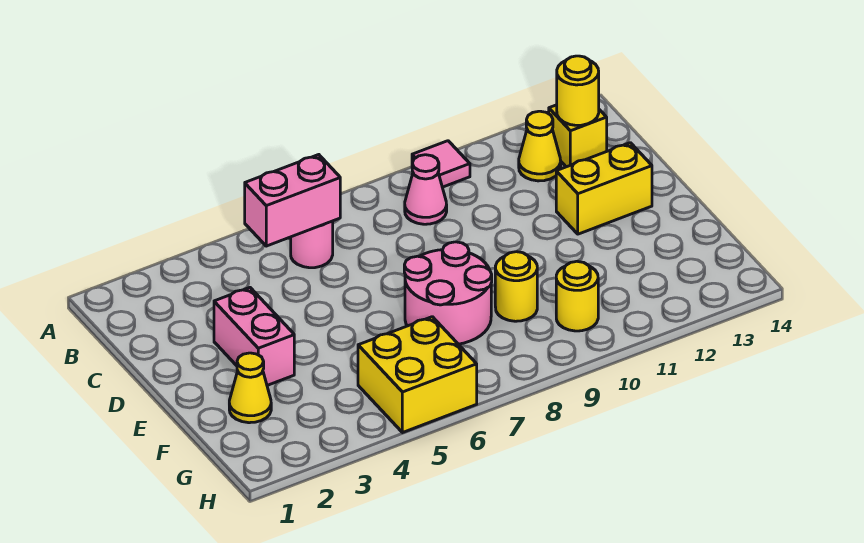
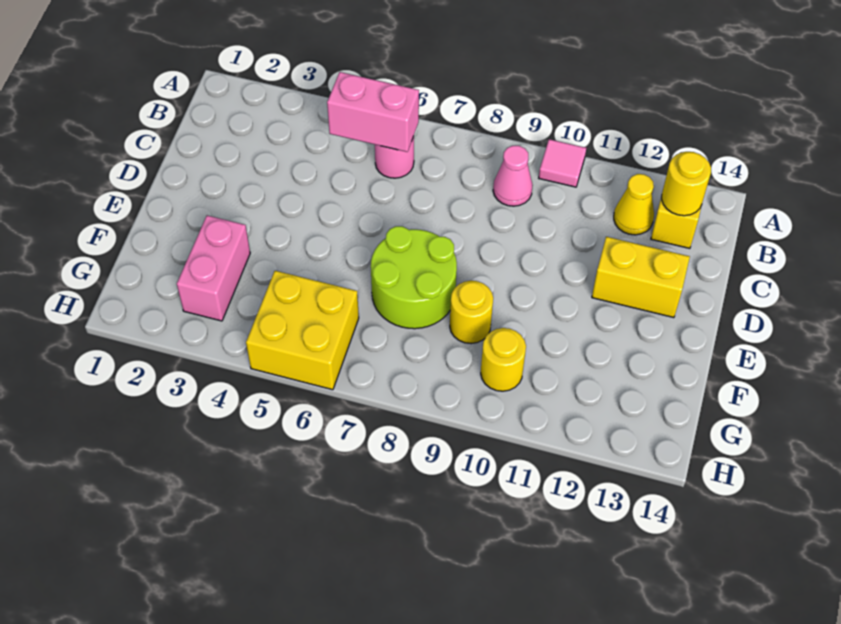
pink brick D3:E3 level 1 -> pink brick F3:G3 level 1
pink round brick E7:F8 level 1 -> lime round brick E7:F8 level 1
yellow cone F2 level 1 -> none

